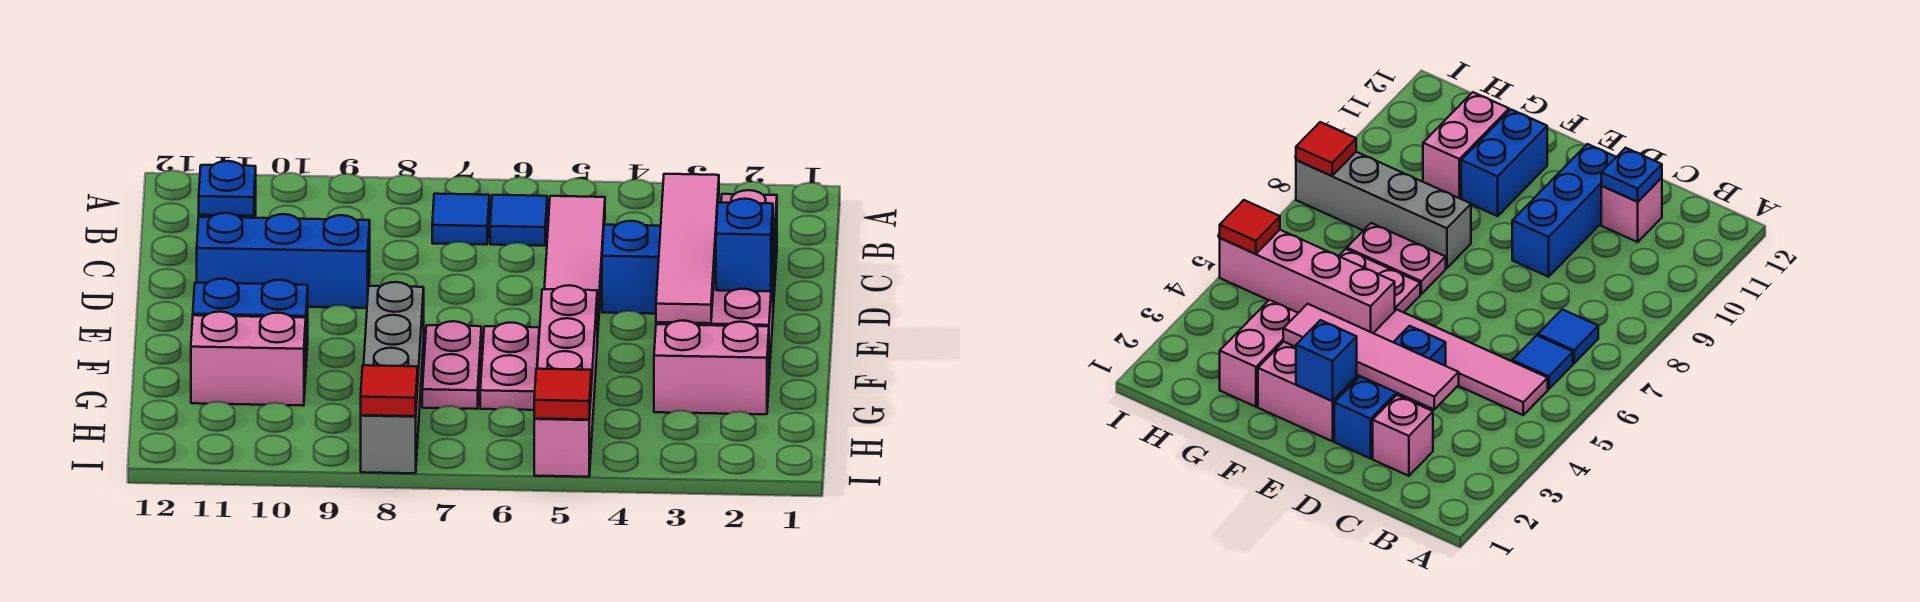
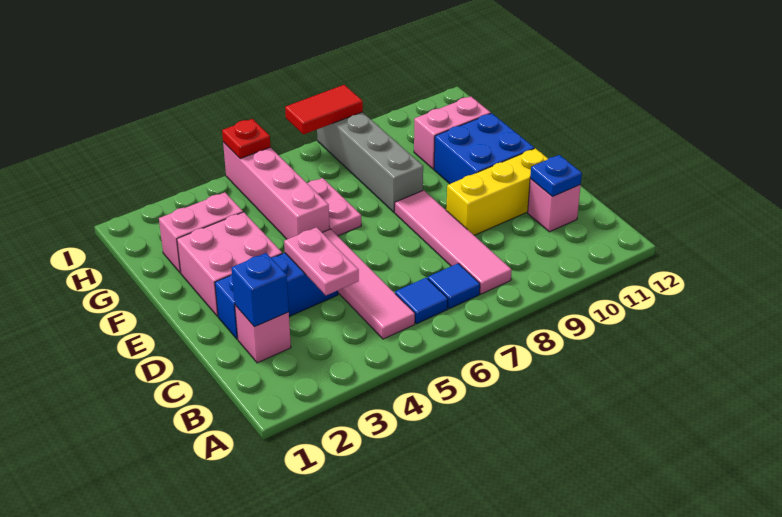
pink tile C3:F3 level 2 -> pink tile B8:E8 level 1
blue brick D9:D11 level 1 -> yellow brick D9:D11 level 1
blue brick E2 level 2 -> blue brick C2 level 2
pink plate F7:G7 level 1 -> pink plate C4:D4 level 2
blue brick F10:F11 level 1 -> blue brick E10:F11 level 1
red tile I5 level 2 -> red plate I5 level 2
red tile I8 level 2 -> red tile I7:I8 level 2

